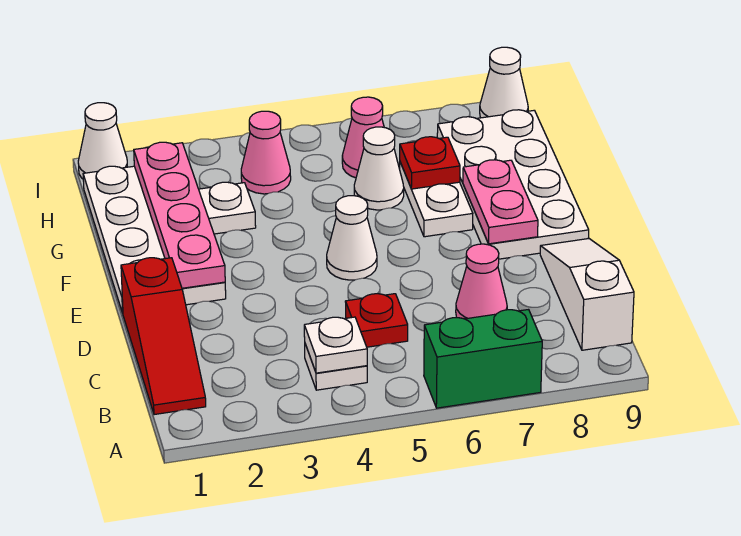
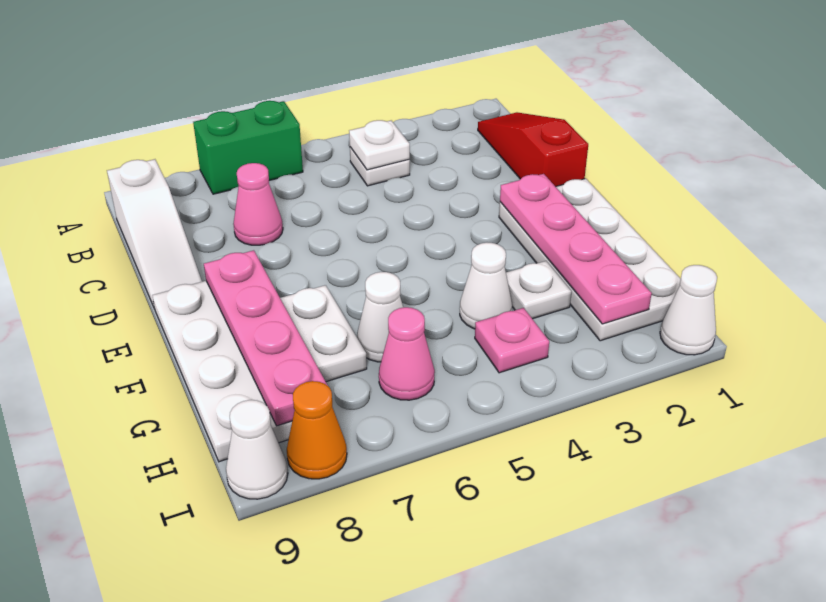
red plate C5 level 1 -> none
white cone E5 level 1 -> white cone G4 level 1
pink plate E8:F8 level 2 -> pink plate E8:H8 level 2
red plate G7 level 2 -> none
pink cone H4 level 1 -> pink plate H4 level 1
none -> orange cone I8 level 1

